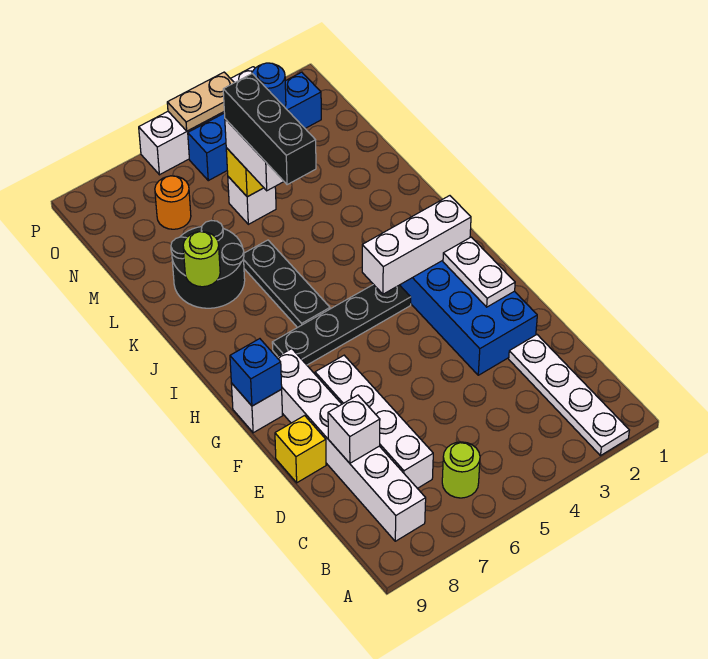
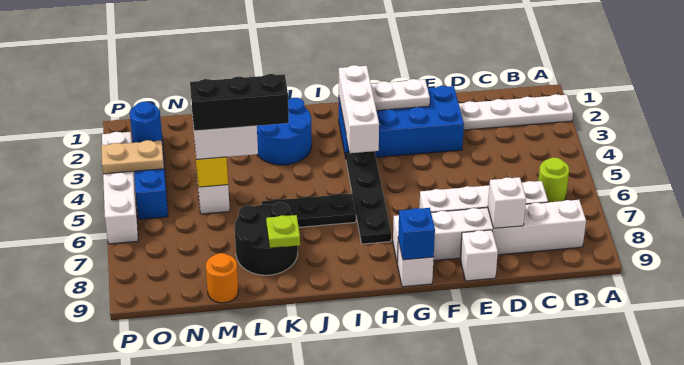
yellow brick E9 level 1 -> white brick E9 level 1
none -> blue round brick J2:K3 level 1
lime round brick K8 level 2 -> lime plate K8 level 2
orange round brick N7 level 1 -> orange round brick M9 level 1
tan plate P4:P5 level 2 -> tan plate O4:P4 level 2

